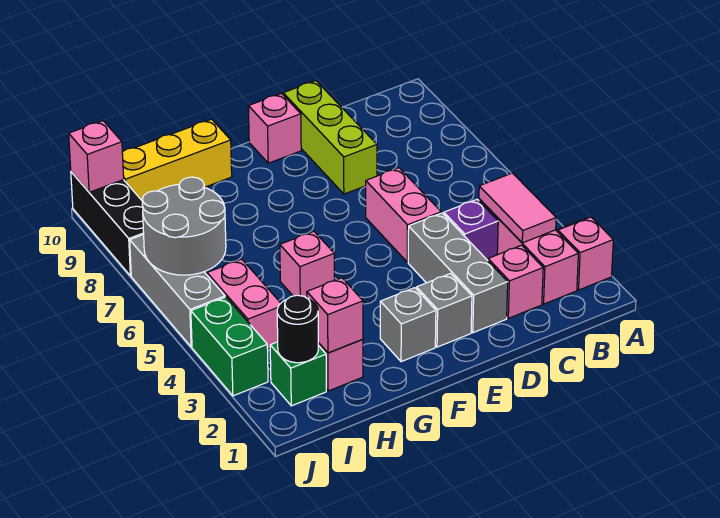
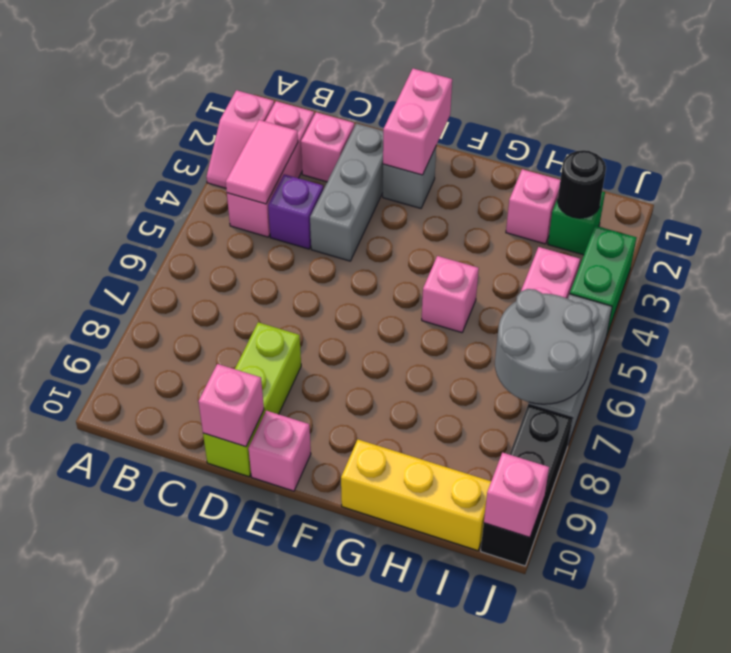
pink brick D5:D6 level 1 -> pink brick E1:E2 level 2
grey brick F2 level 1 -> none
pink brick H2 level 2 -> pink brick D10 level 2

